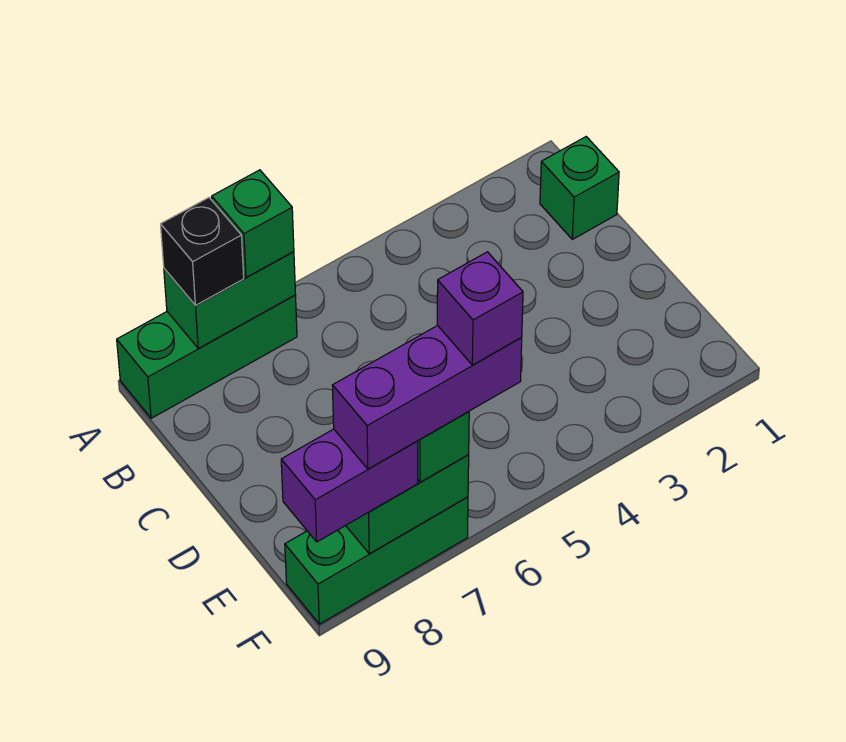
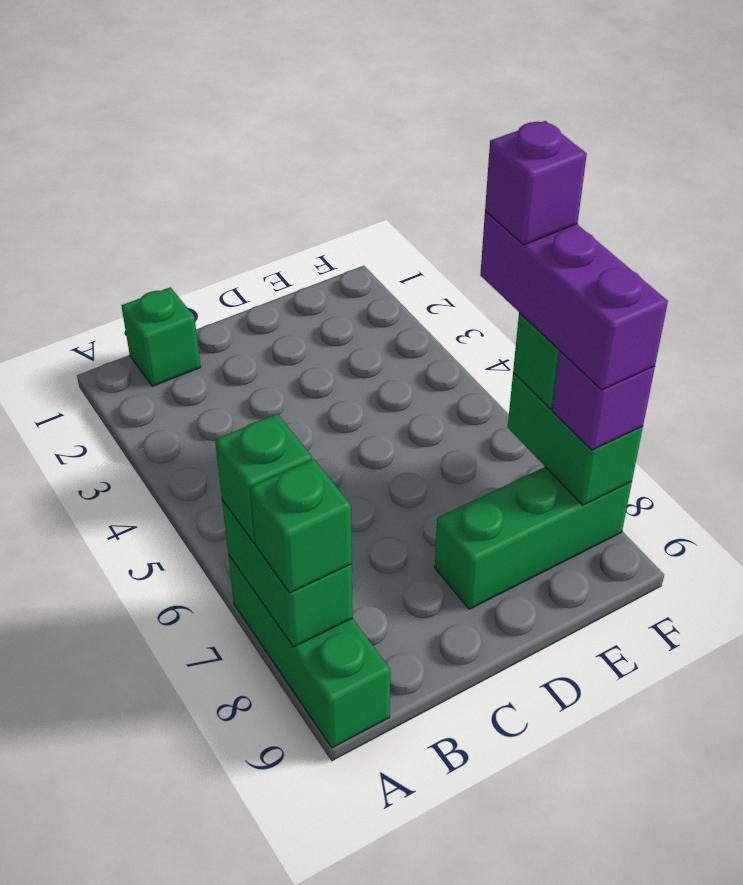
black brick A8 level 3 -> green brick A8 level 3
green brick F7:F9 level 1 -> green brick D8:F8 level 1
purple brick F8:F9 level 3 -> purple brick F8 level 3

